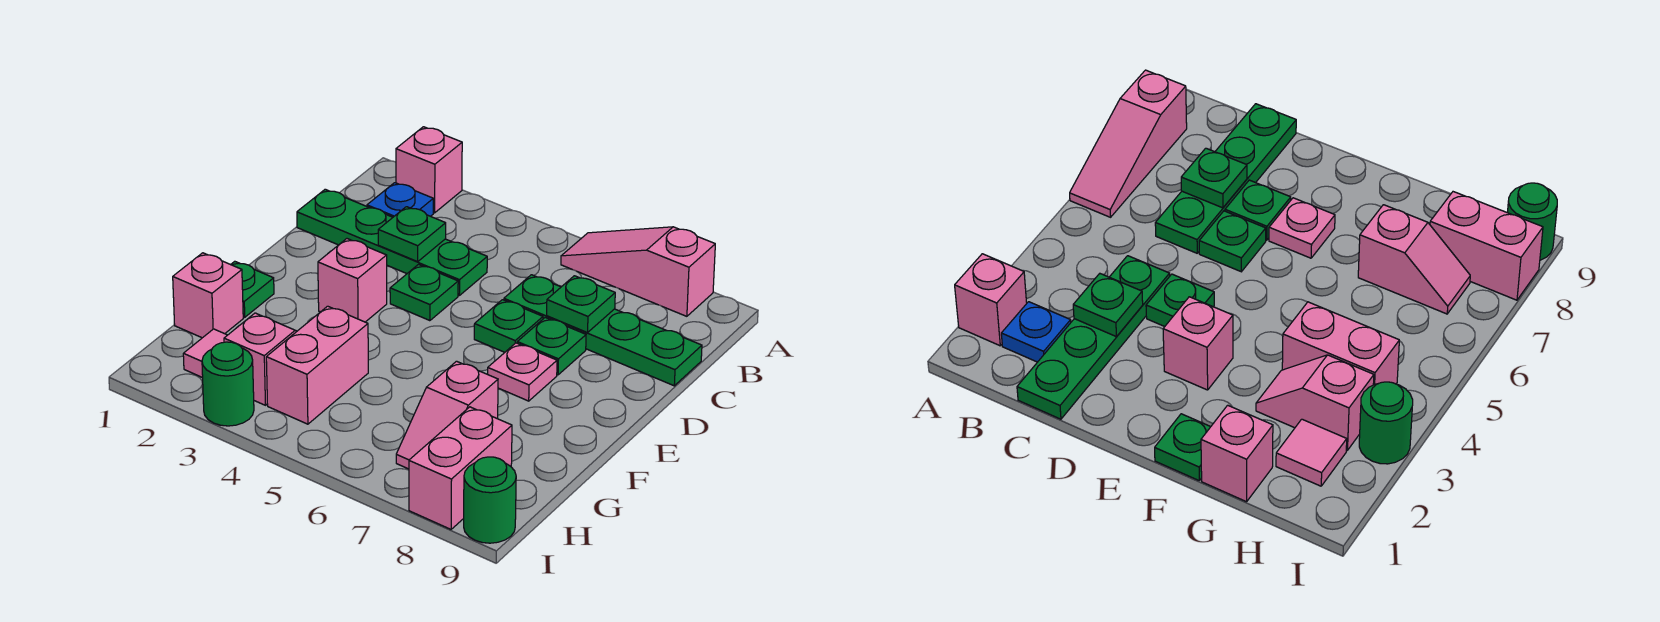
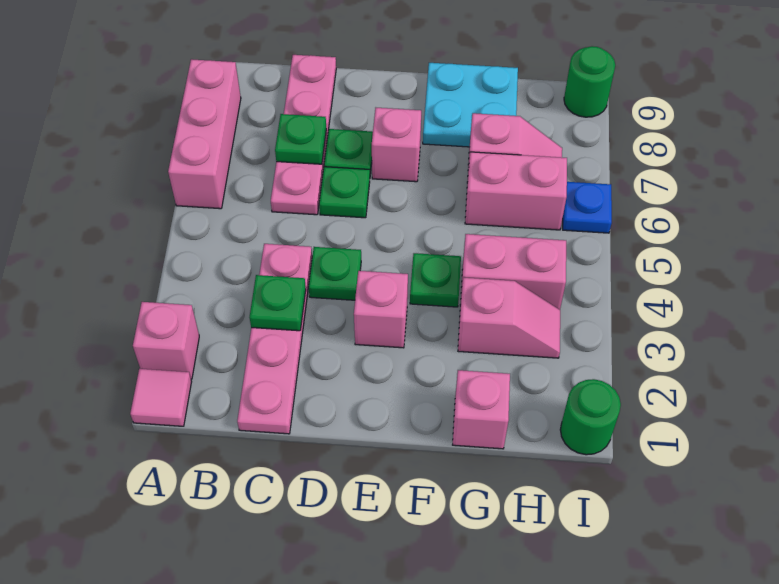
pink slope A6:A8 level 1 top 8 -> pink brick A6:A8 level 1
blue plate B2 level 1 -> blue plate I6 level 1
green plate C1:C4 level 1 -> pink plate C1:C4 level 1
green plate C6:C9 level 1 -> pink plate C6:C9 level 1
pink plate E7 level 1 -> pink brick E7 level 1
green plate F1 level 1 -> green plate F4 level 1
none -> cyan plate F8:G9 level 1
pink slope G3:H3 level 1 top H -> pink slope G3:H3 level 1 top G
pink tile H2 level 1 -> pink tile A1 level 1
pink brick H8:I8 level 1 -> pink brick G6:H6 level 1
green round brick I3 level 1 -> green round brick I1 level 1

